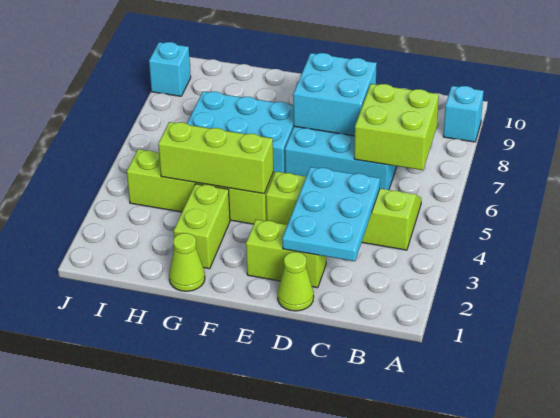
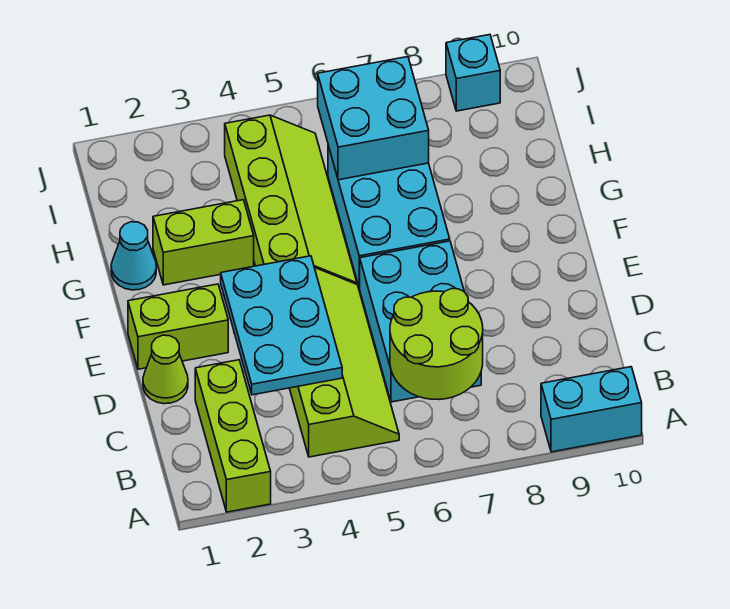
cyan brick A9 level 1 -> cyan brick A9:A10 level 1
lime brick B6:C7 level 2 -> lime round brick B6:C7 level 2
cyan plate C2:D4 level 2 -> cyan plate C3:E4 level 2
lime brick D2:E2 level 1 -> lime brick E1:E2 level 1
cyan brick D7:E8 level 2 -> cyan brick H6:I7 level 2
lime brick F4:H4 level 2 -> lime brick A2:C2 level 1
lime cone G1 level 1 -> cyan cone G1 level 1

